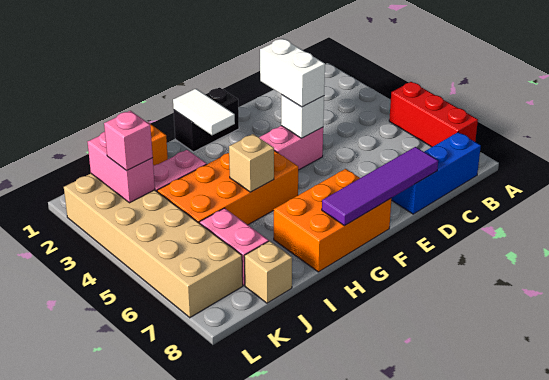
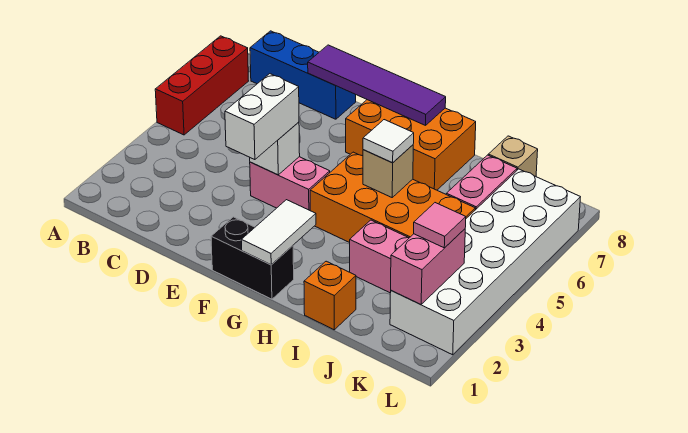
none -> white tile H5 level 3
tan brick K2:L7 level 1 -> white brick K2:L7 level 1
pink brick K3 level 3 -> pink tile K3 level 3

